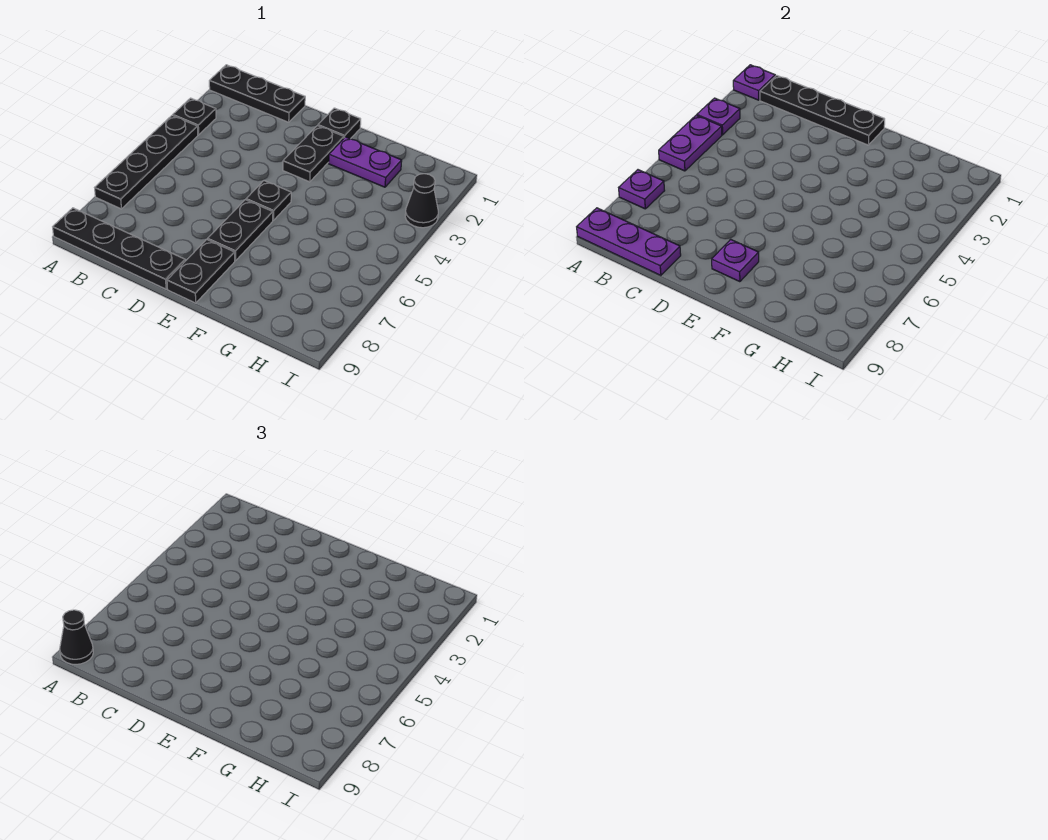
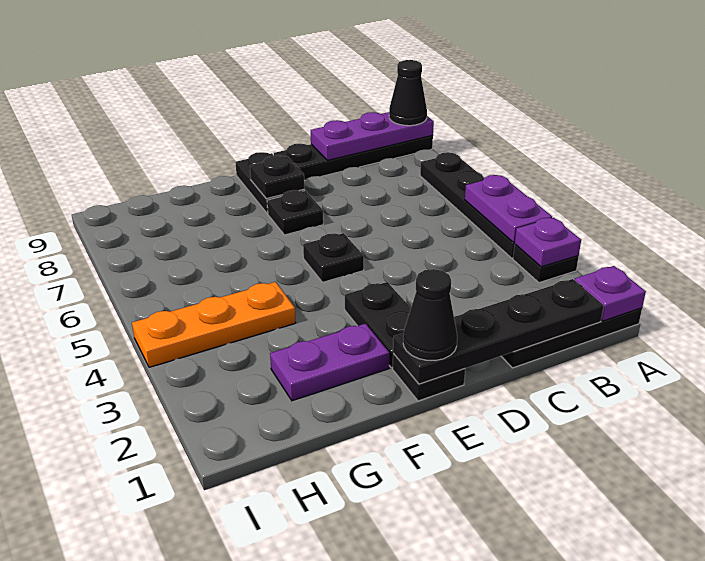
purple plate A7 level 2 -> none
black plate E6:E7 level 1 -> black plate E7 level 1
purple plate E8 level 2 -> black plate E8 level 2
none -> orange plate G4:I4 level 1
black cone I3 level 1 -> black cone E1 level 3

